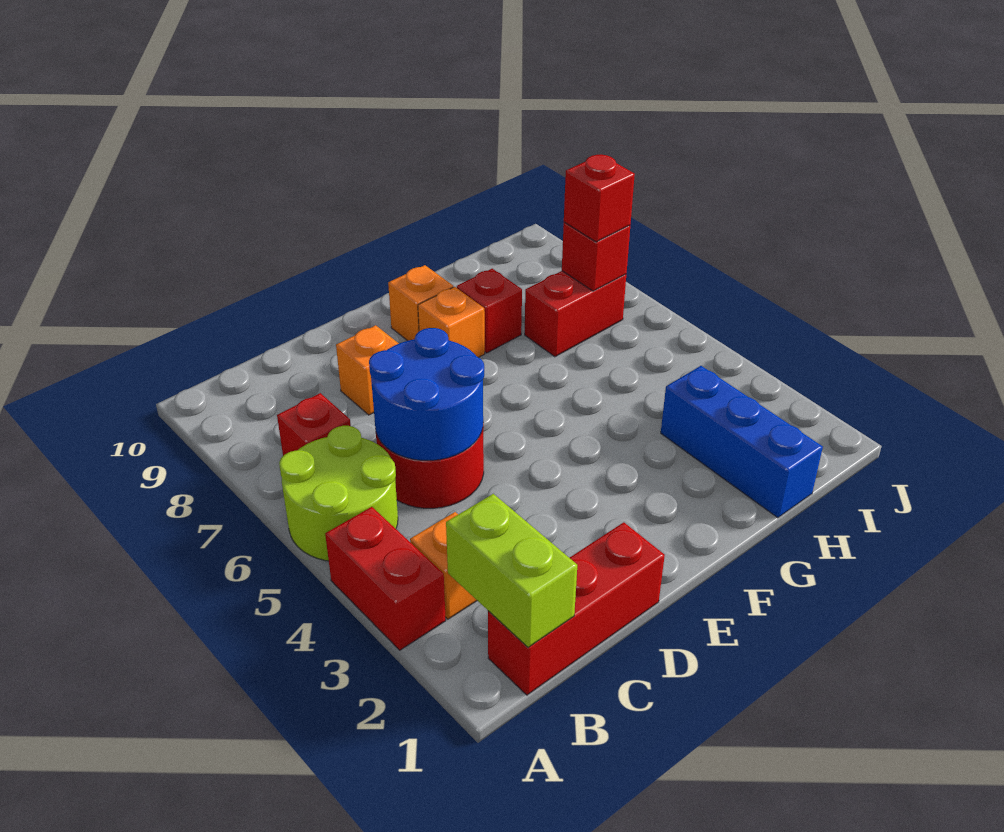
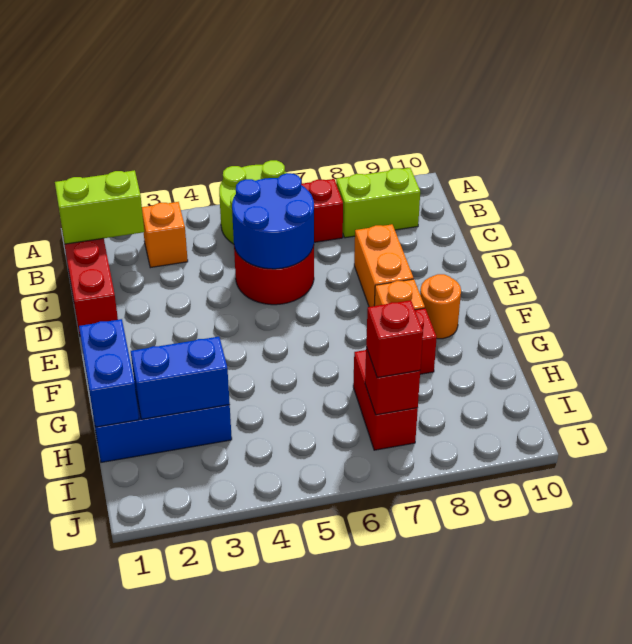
red brick A3:A4 level 1 -> none
none -> lime brick B8:B9 level 1
orange brick D8 level 1 -> orange brick D8:E8 level 1
orange brick F9 level 1 -> orange round brick F9 level 1
none -> blue brick G1:H1 level 2
none -> blue brick H2:H3 level 2

